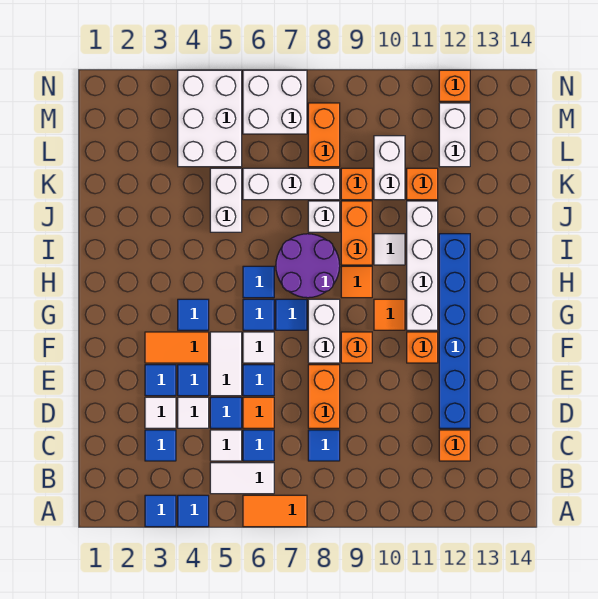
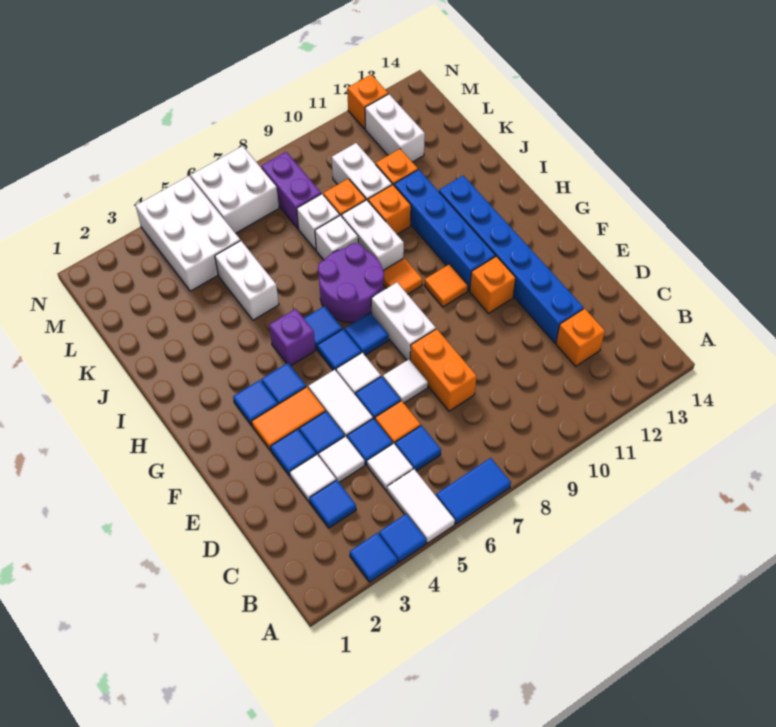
orange tile A6:A7 level 1 -> blue tile A6:A7 level 1
white tile B5:B6 level 1 -> white tile A5:B5 level 1
blue tile C8 level 1 -> blue tile G3 level 1
orange brick F9 level 1 -> orange brick J10 level 1
white brick G11:J11 level 1 -> blue brick G11:J11 level 1
none -> purple brick H5 level 1
orange brick I9:J9 level 1 -> white brick I9:J9 level 1
white tile I10 level 1 -> white tile E7 level 1
white brick K6:K8 level 1 -> white brick K8 level 1
orange brick L8:M8 level 1 -> purple brick L8:M8 level 1

